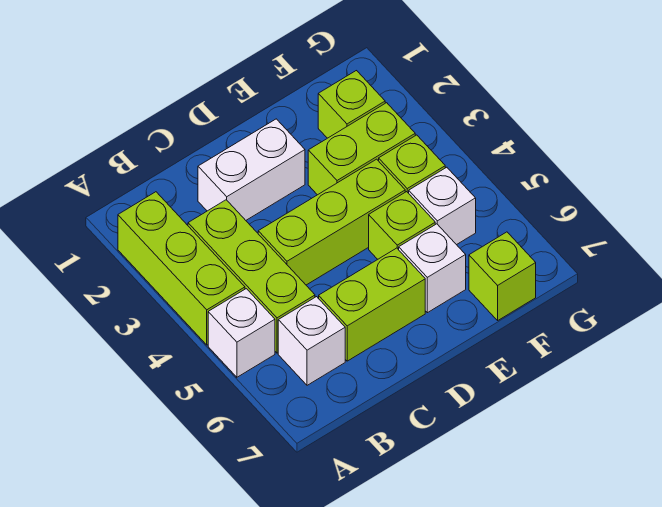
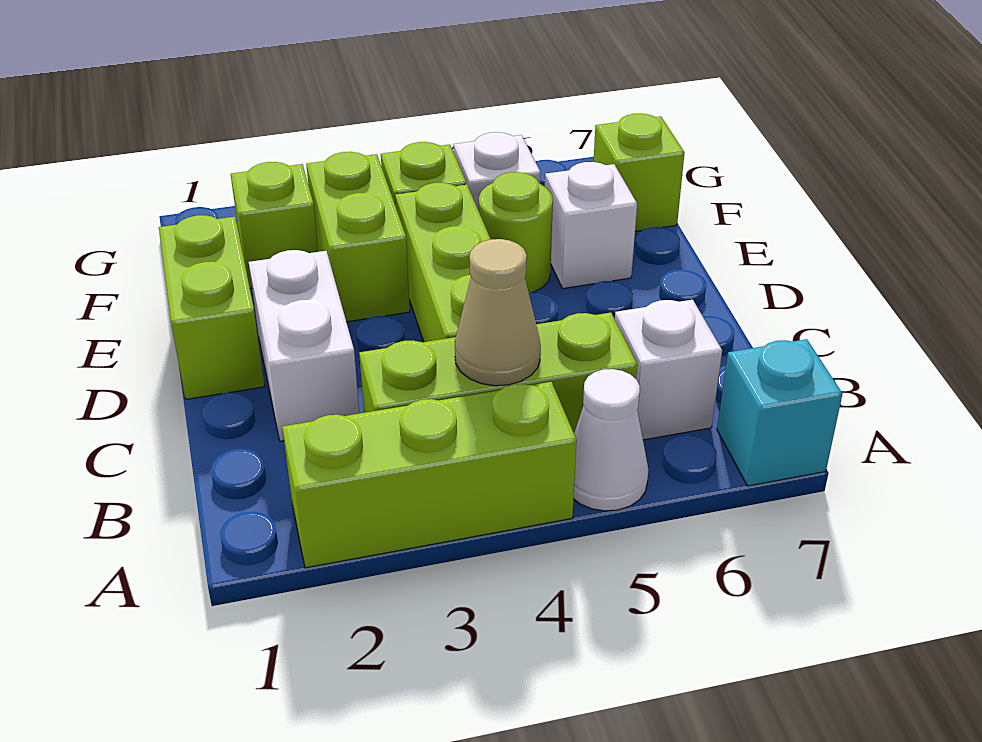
white brick A5 level 1 -> white cone A5 level 1
none -> cyan brick A7 level 1
none -> tan cone B4 level 2
lime brick C6:D6 level 1 -> lime brick D1:E1 level 1
lime brick E5 level 1 -> lime round brick E5 level 1

